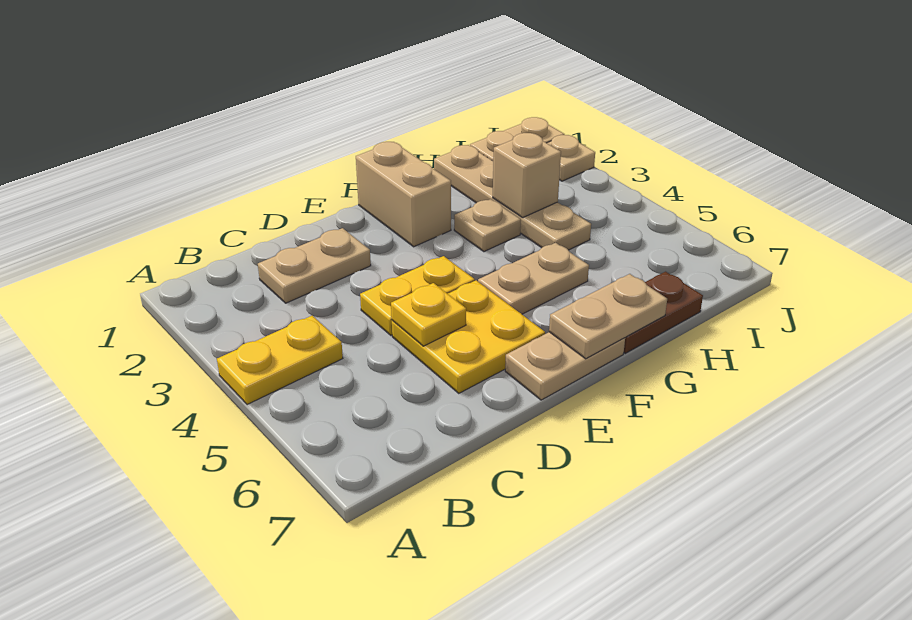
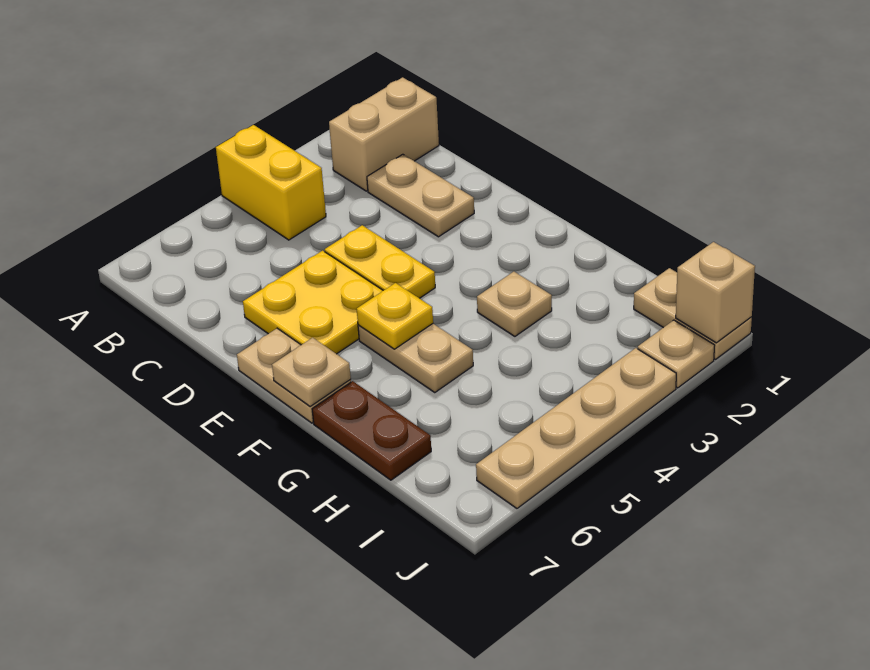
yellow plate A4:B4 level 1 -> yellow brick A4:B4 level 1
yellow plate D5 level 2 -> yellow plate F5 level 2
tan brick F1:F2 level 1 -> tan brick B1:B2 level 1
tan plate F7:G7 level 2 -> tan plate F7 level 2
tan plate H1:H4 level 1 -> tan plate J3:J6 level 1
tan brick H3 level 2 -> tan brick J1 level 2

